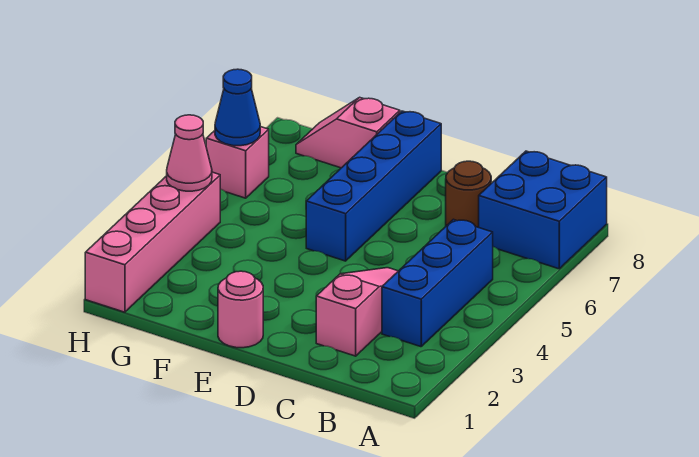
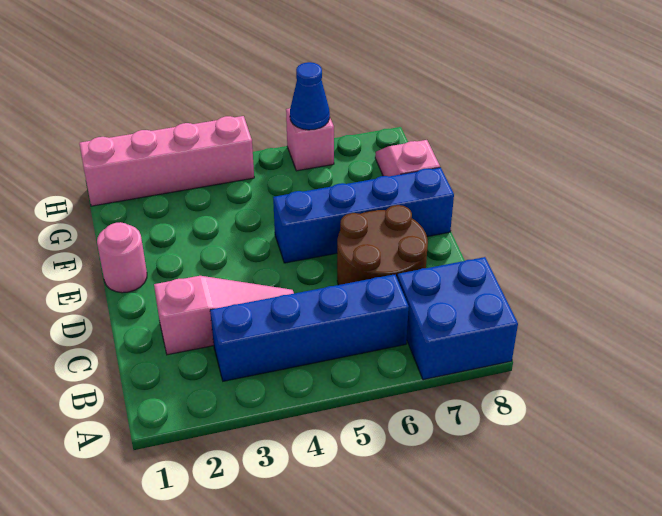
blue brick B3:B5 level 1 -> blue brick B3:B6 level 1
brown round brick C7 level 1 -> brown round brick C6:D7 level 1
pink cone H4 level 2 -> none

